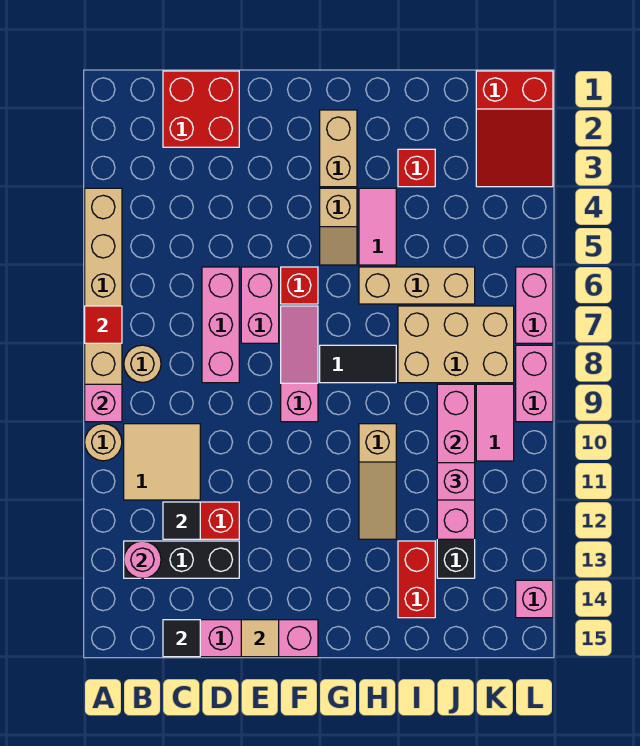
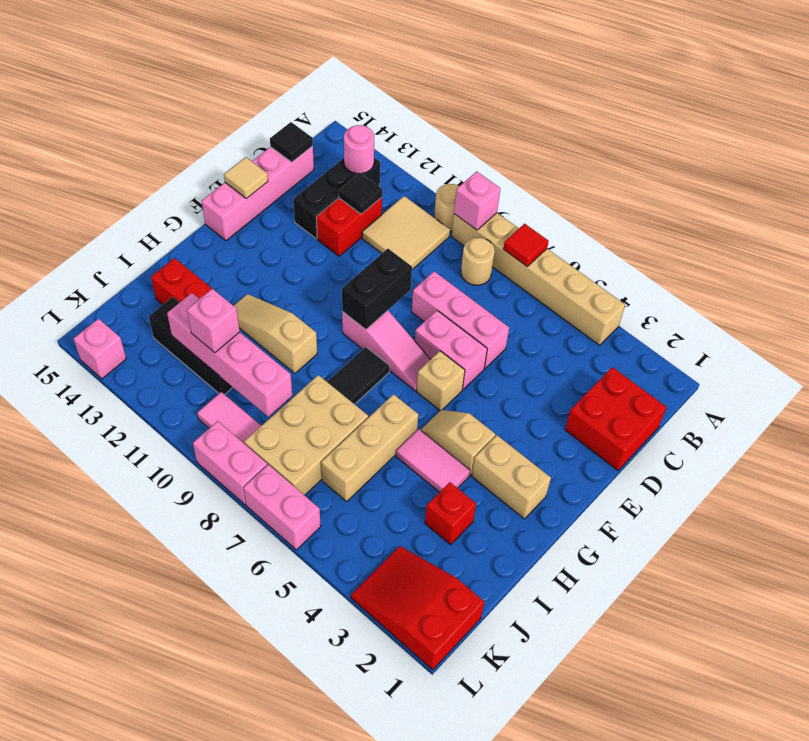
none -> black brick E9:F9 level 2
red brick F6 level 1 -> tan brick F6 level 1

